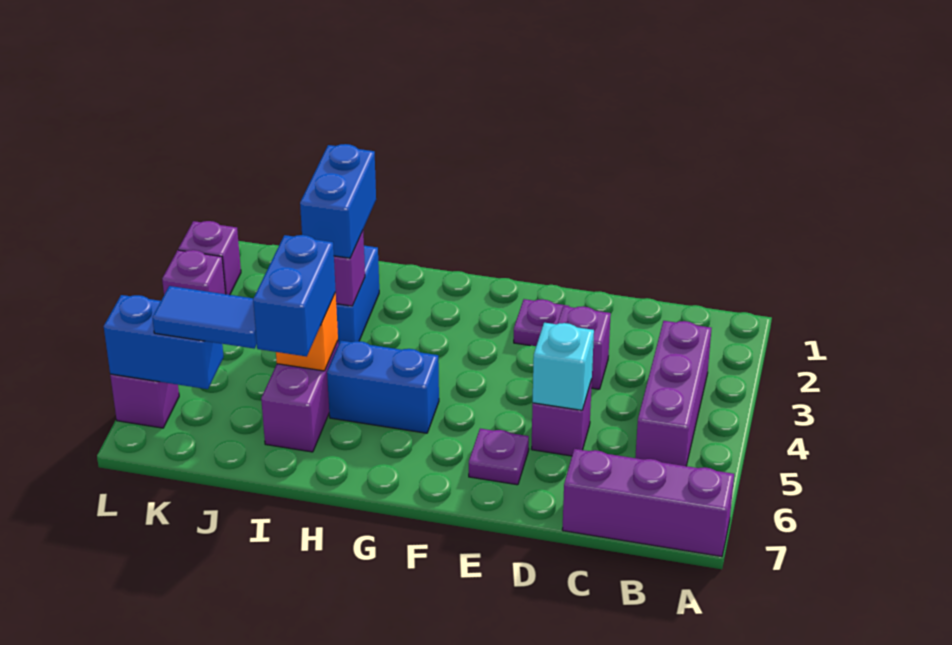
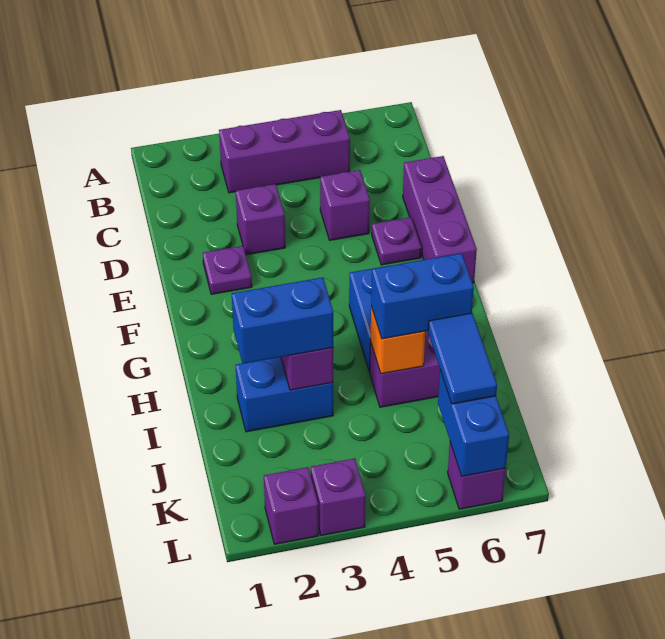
purple brick A7:C7 level 1 -> purple brick D7:F7 level 1
cyan brick D5 level 2 -> none

